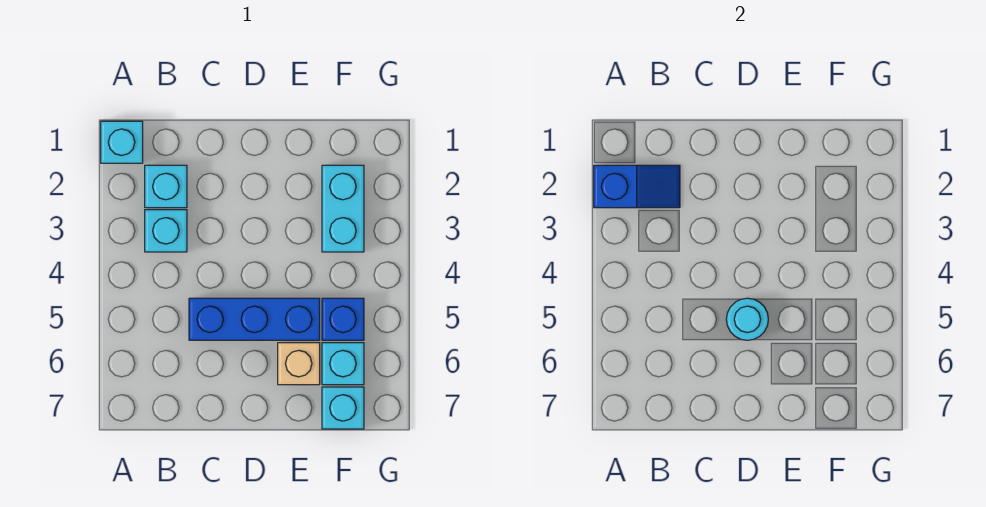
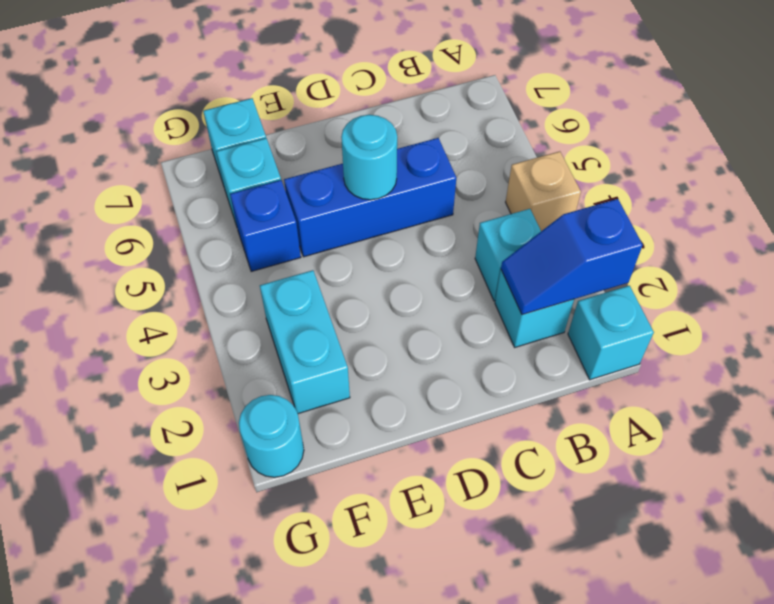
tan brick E6 level 1 -> tan brick A4 level 1
none -> cyan round brick G1 level 1

